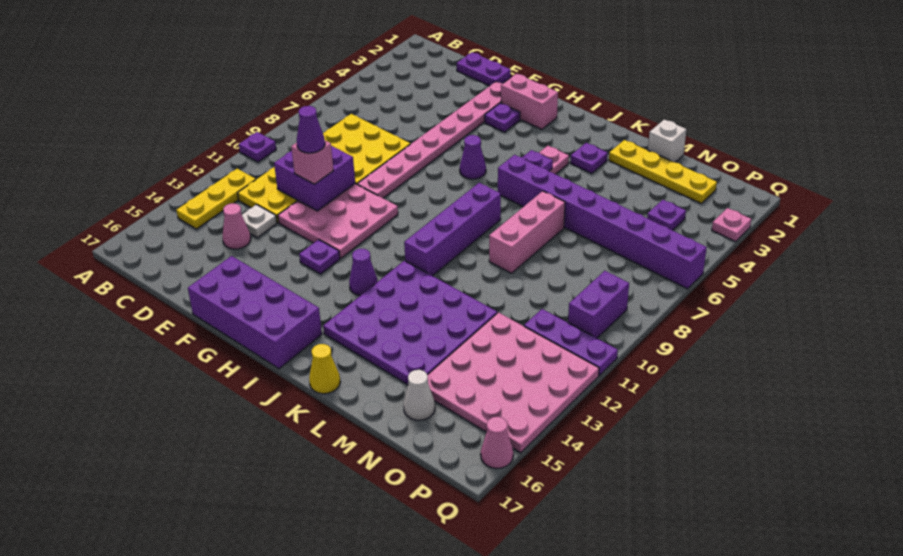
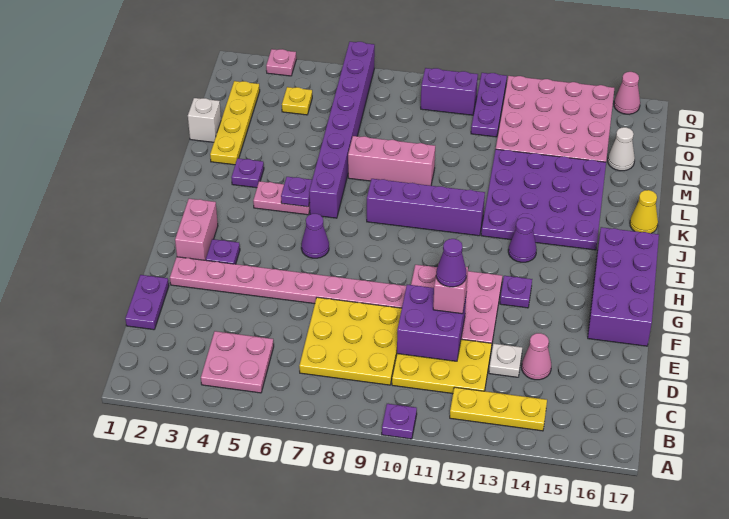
none -> pink plate B4:C5 level 1
purple plate O4 level 1 -> yellow plate O4 level 1

